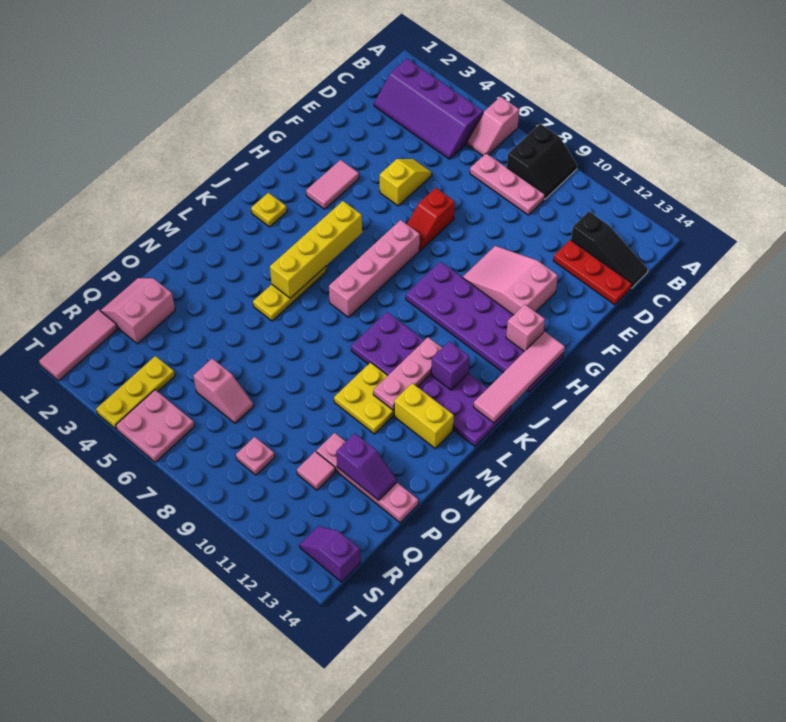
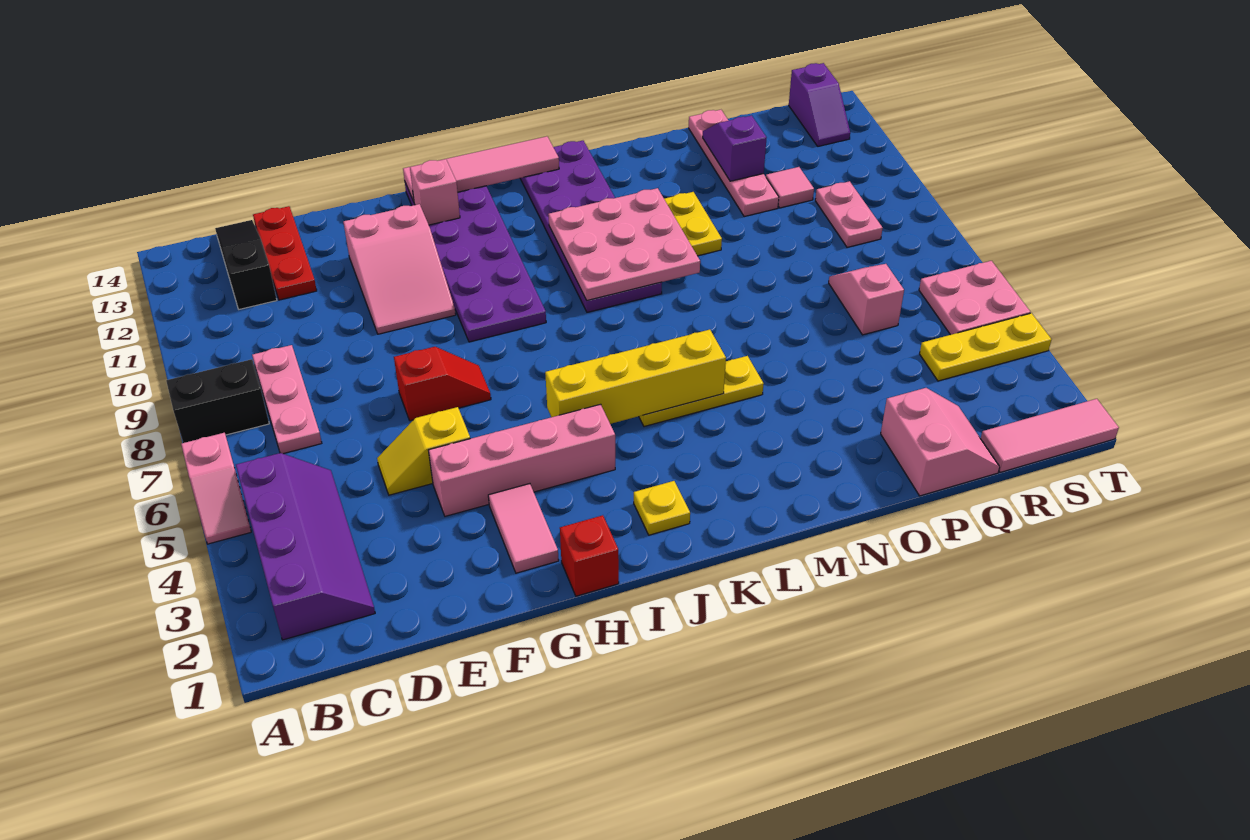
pink slope A6:B6 level 1 top A -> pink slope A5:A6 level 1 top 6
pink tile G3:H3 level 1 -> pink tile G2:G3 level 1
none -> red brick H1 level 1
pink brick H7:K7 level 1 -> pink brick F4:I4 level 1
pink plate K11:M11 level 2 -> pink plate K9:M11 level 2
purple brick K12 level 2 -> none
yellow brick M12:M13 level 1 -> none
pink slope P1:Q2 level 1 top 2 -> pink slope P1:Q2 level 1 top P
pink plate R9 level 1 -> pink plate R9:R10 level 1

